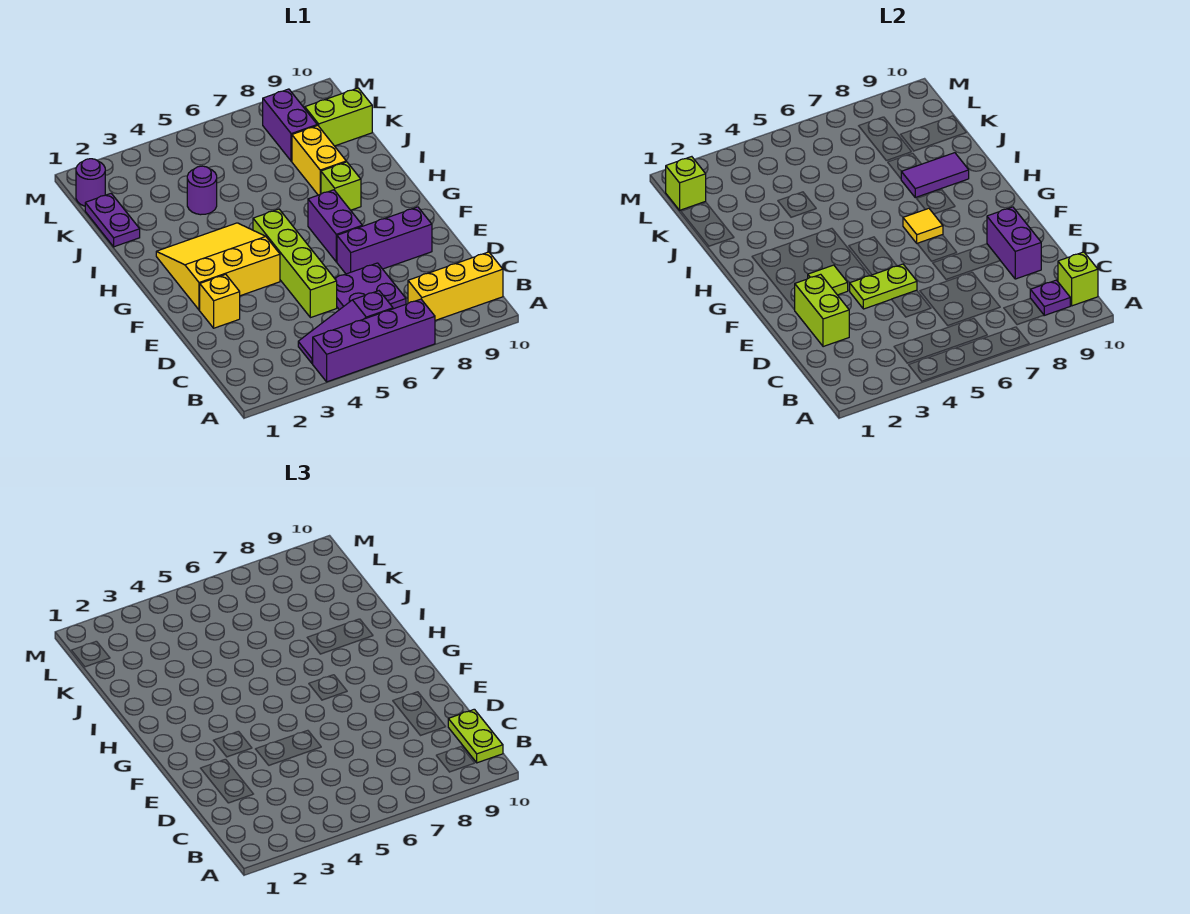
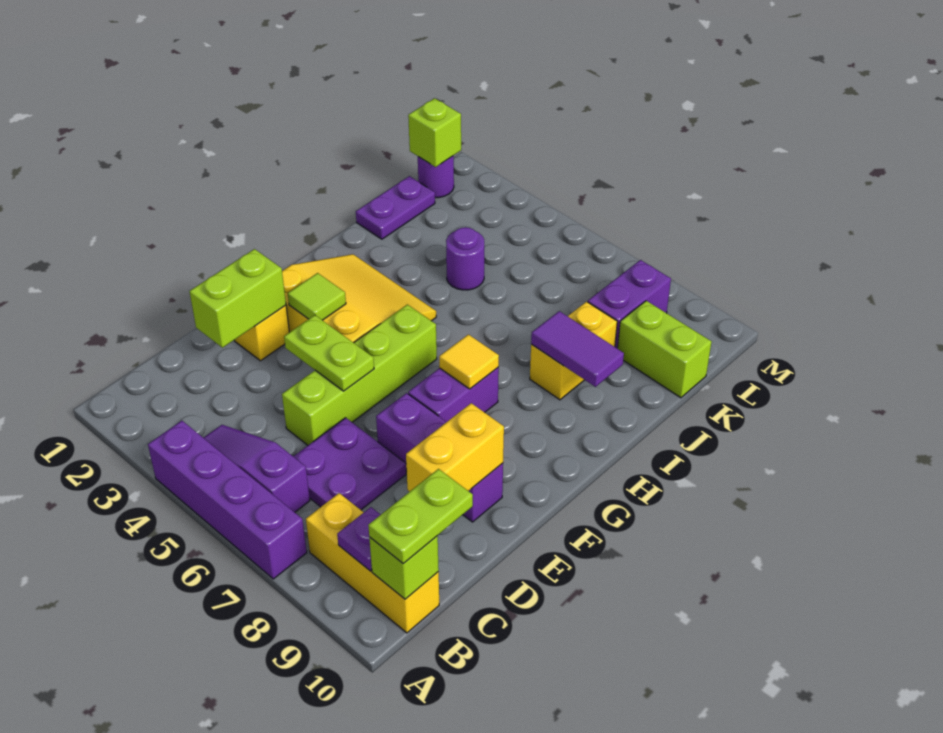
purple brick D9:E9 level 2 -> yellow brick D9:E9 level 2
lime brick H8 level 1 -> none

